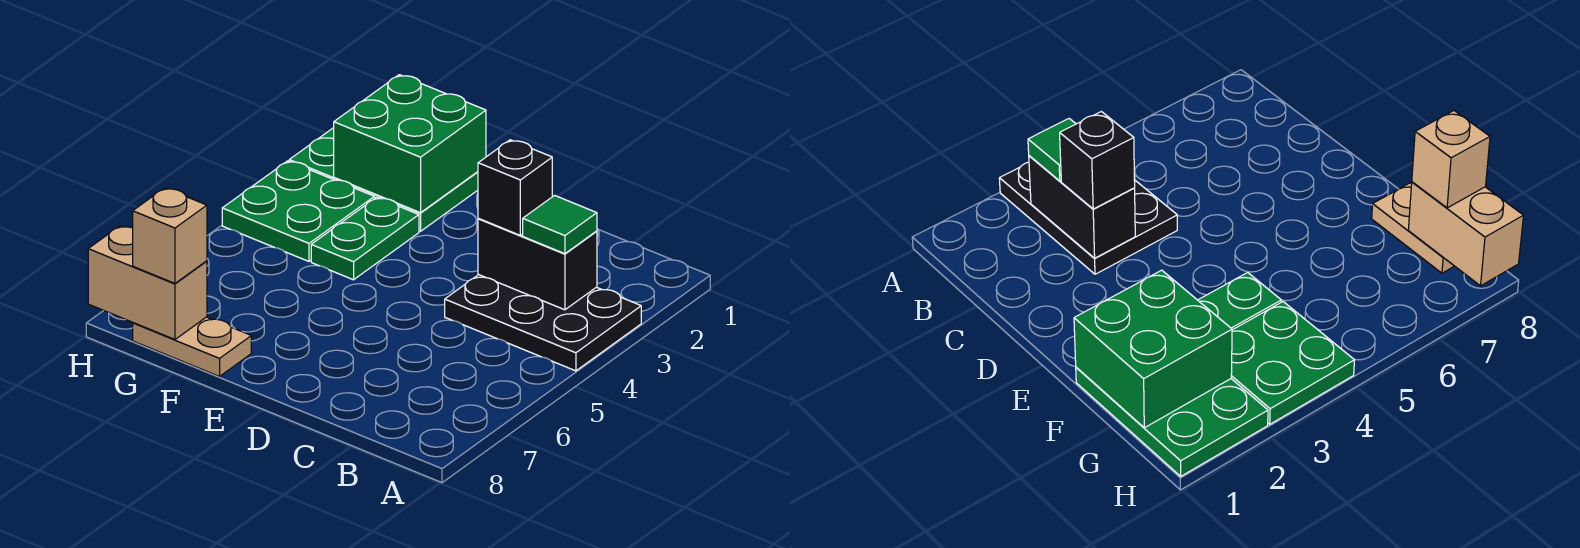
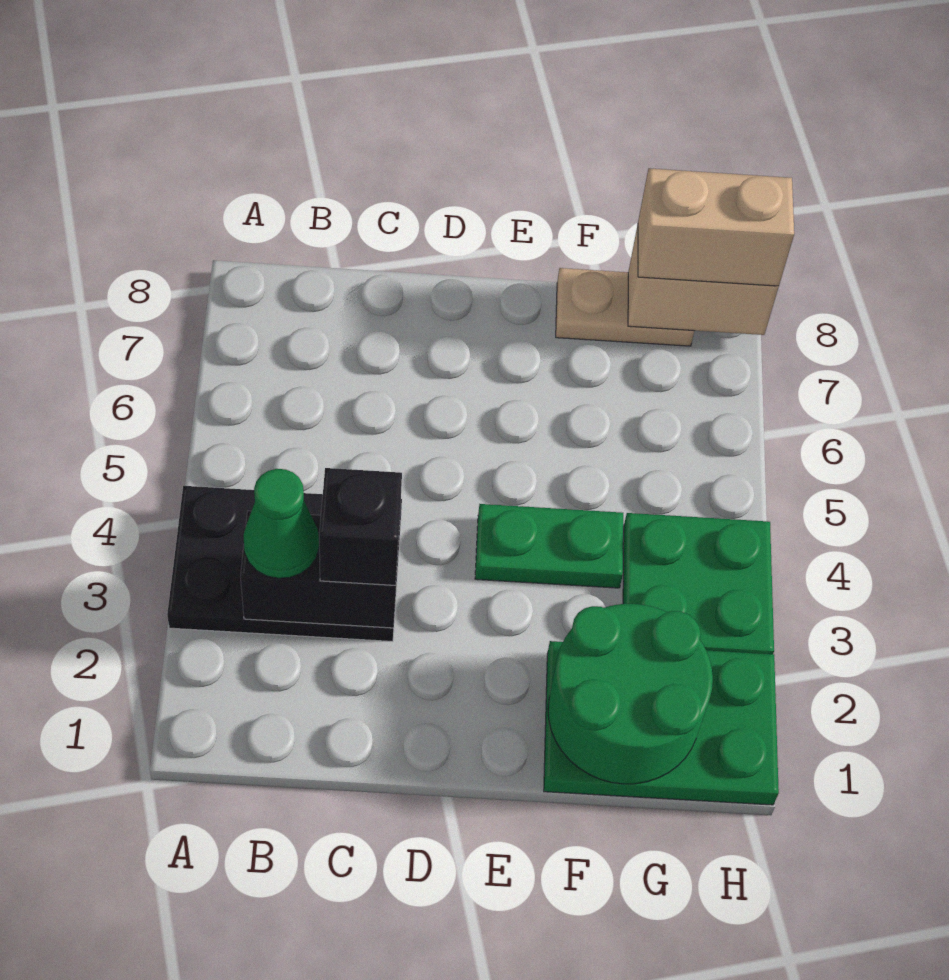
green tile B3 level 3 -> green cone B3 level 3
green brick F1:G2 level 2 -> green round brick F1:G2 level 2
green plate F3:F4 level 1 -> green plate E4:F4 level 1
tan brick G8 level 3 -> tan brick G8:H8 level 3

